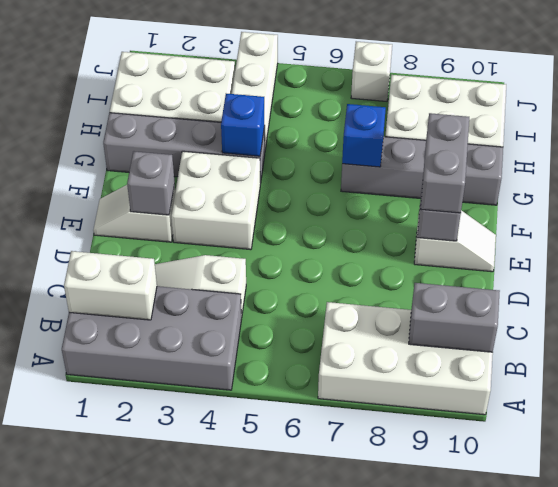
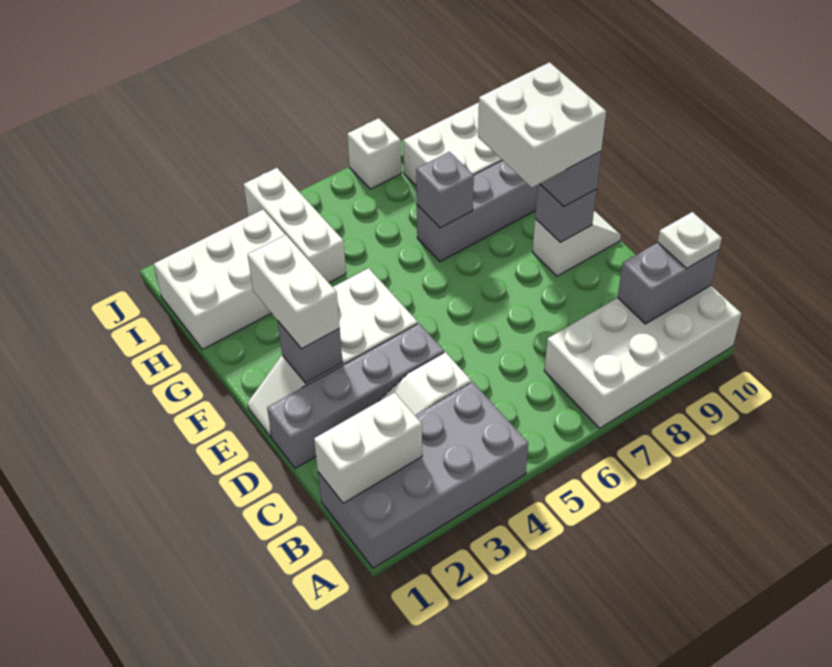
none -> white plate B10 level 3
none -> white brick E2:F2 level 3
none -> white brick E8:F9 level 4
grey brick G1:G4 level 1 -> grey brick D1:D4 level 1
blue brick G4 level 2 -> none
blue brick G7 level 2 -> grey brick G7 level 2

